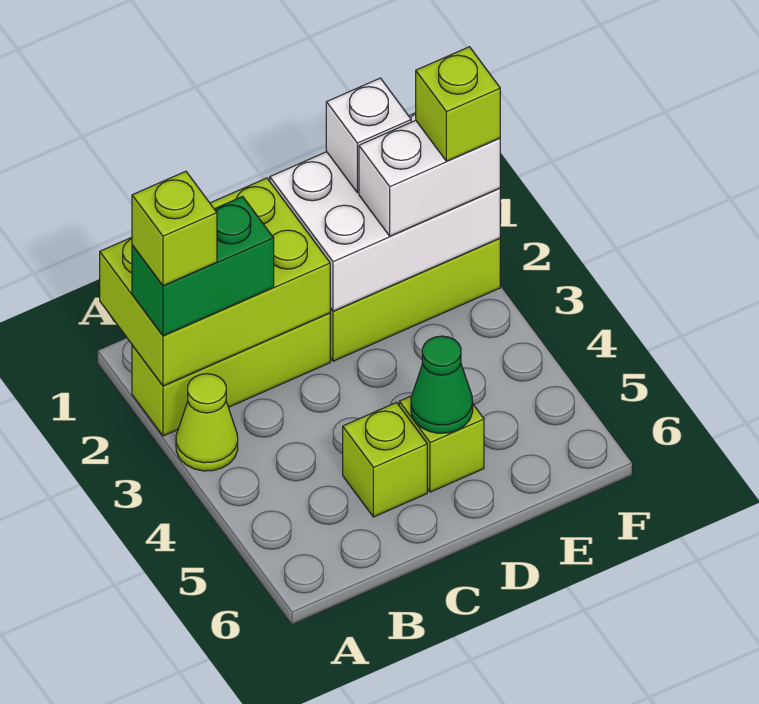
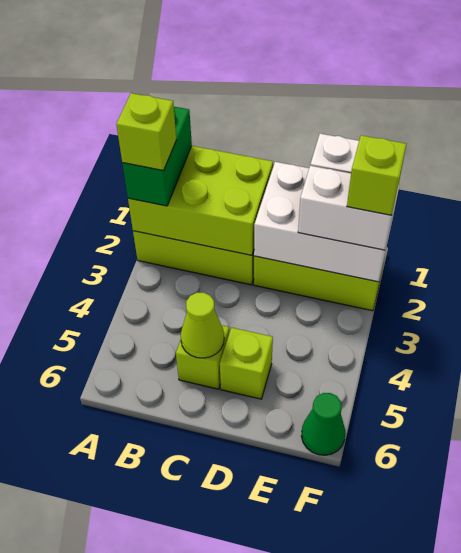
green brick A2:B2 level 3 -> green brick A1:A2 level 3
lime cone A3 level 1 -> lime cone C5 level 2
green cone D5 level 2 -> green cone F6 level 1

